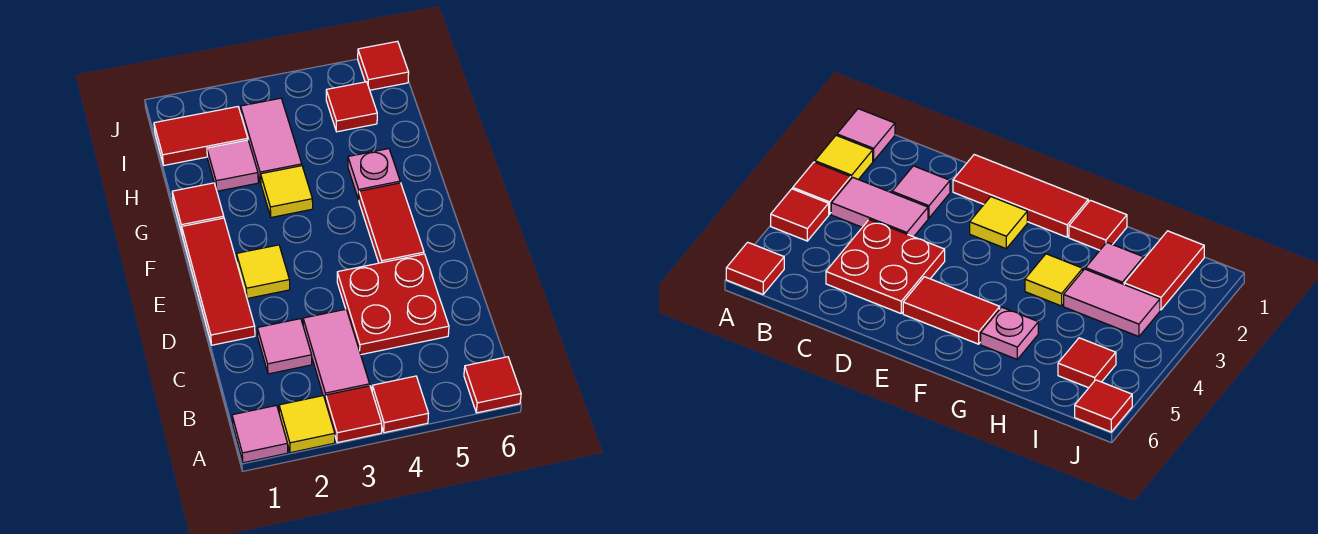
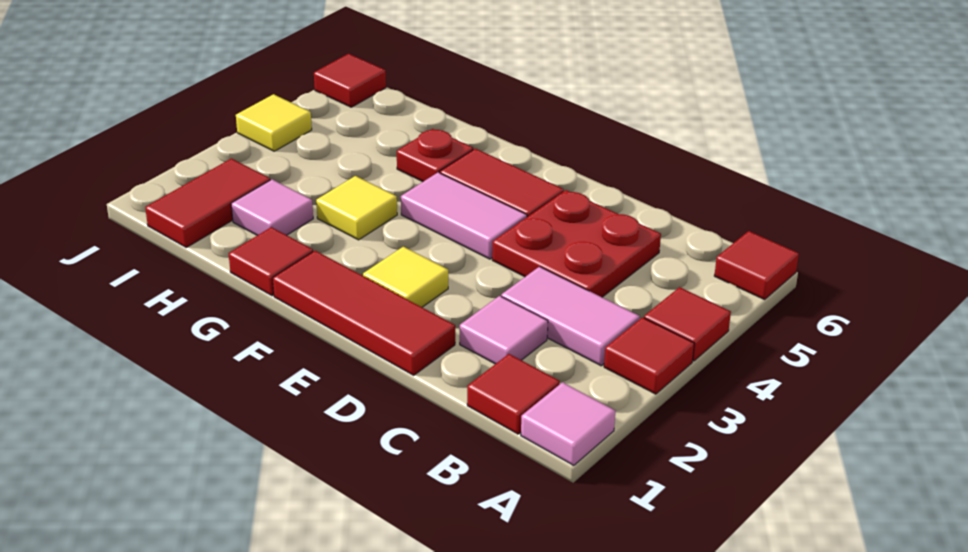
yellow tile A2 level 1 -> yellow tile J4 level 1
pink plate G5 level 1 -> red plate G5 level 1
pink tile H3:I3 level 1 -> pink tile E4:F4 level 1
red tile I5 level 1 -> red tile B1 level 1

